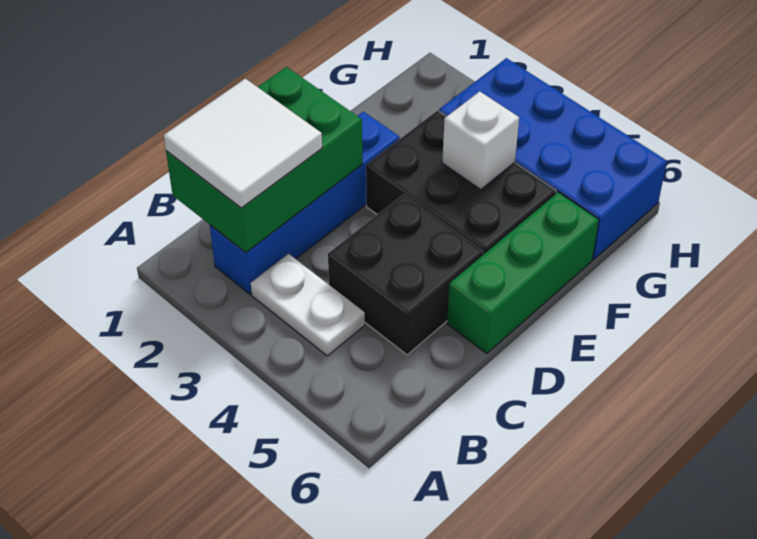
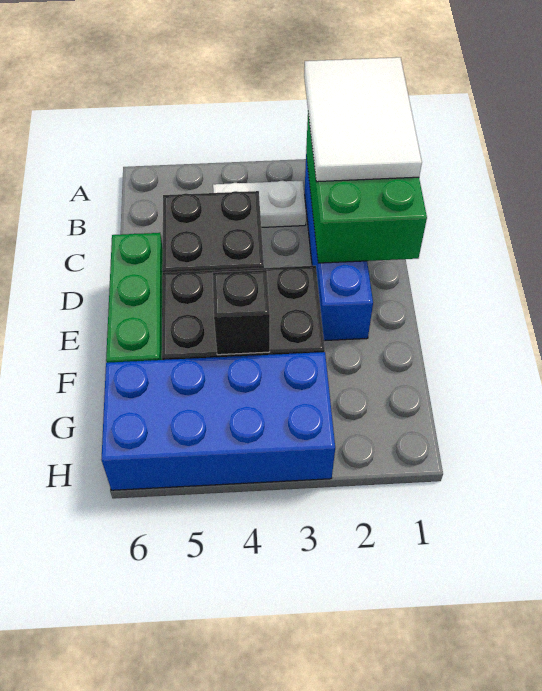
white tile B1:C2 level 3 -> white tile A1:C2 level 3
white brick F4 level 2 -> black brick F4 level 2

